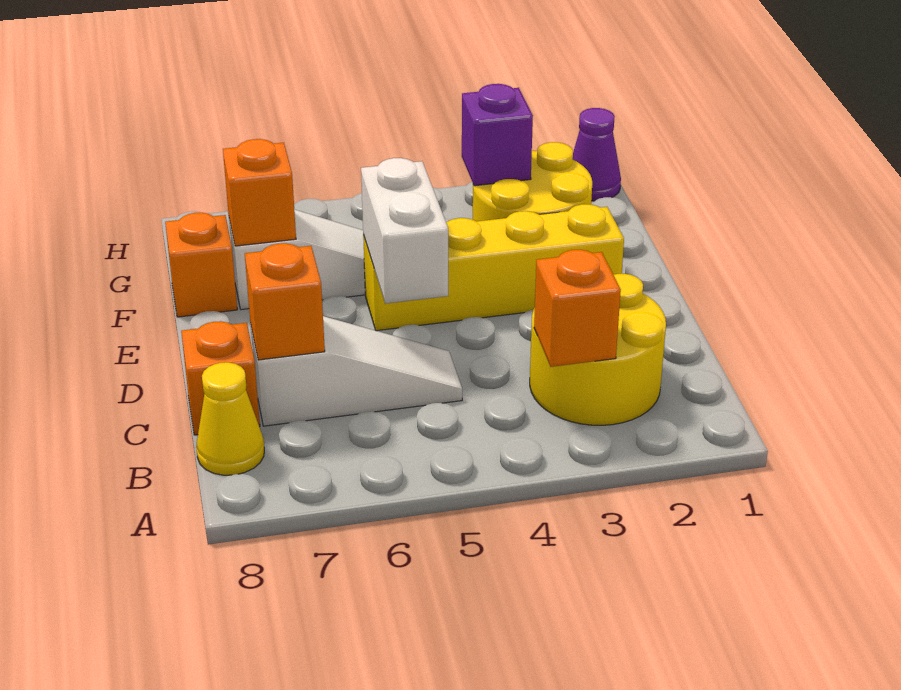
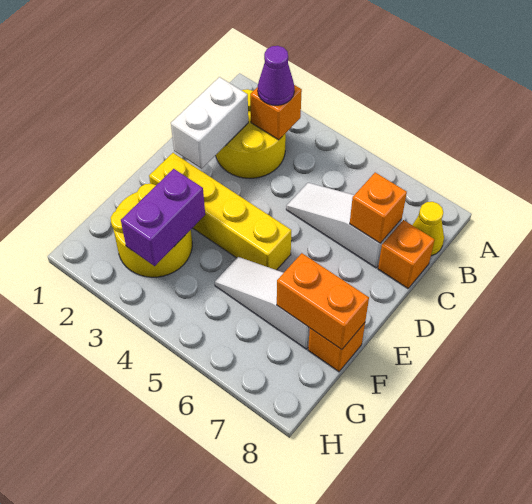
white brick D5:E5 level 2 -> white brick C2:D2 level 2
orange brick F7 level 2 -> orange brick F7:F8 level 2
purple brick G3 level 2 -> purple brick F3:G3 level 2
purple cone H1 level 1 -> purple cone B3 level 3

